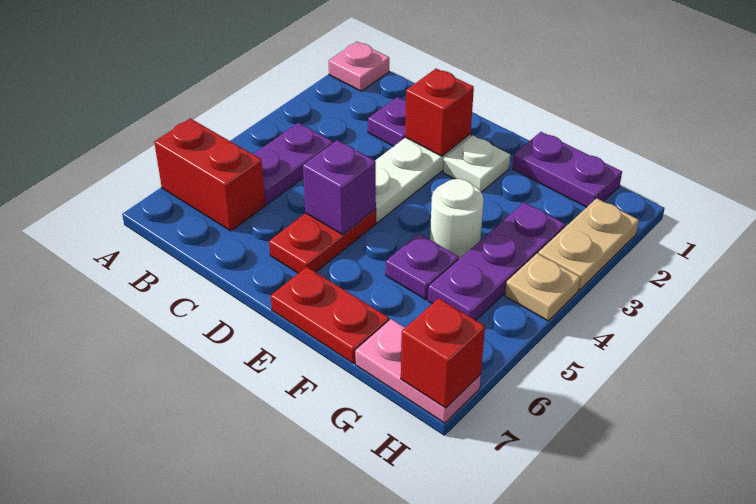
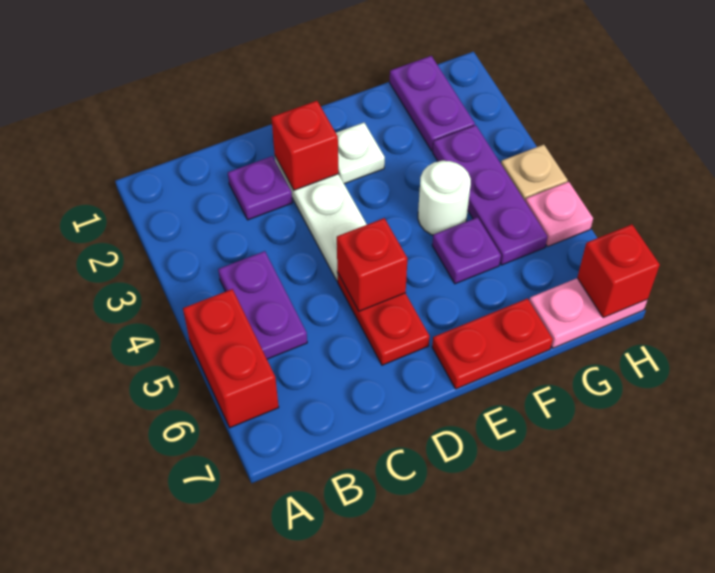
pink plate A1 level 1 -> pink plate H5 level 1
red brick A6:B6 level 1 -> red brick A5:A6 level 1
purple brick D5 level 2 -> red brick D5 level 2
purple plate F1:G1 level 1 -> purple plate G1:G2 level 1
tan plate H2:H3 level 1 -> none

